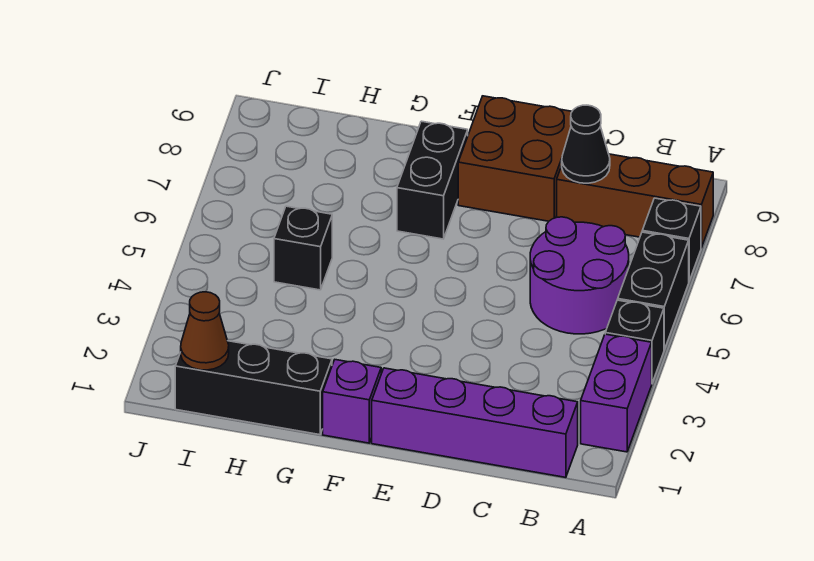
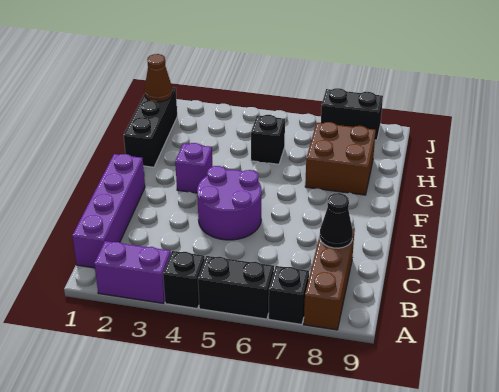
purple round brick B5:C6 level 1 -> purple round brick D4:E5 level 1
brown brick D8:E9 level 1 -> brown brick G7:H8 level 1
purple brick F1 level 1 -> purple brick F3 level 1
black brick F7:F8 level 1 -> black brick J7:J8 level 1

